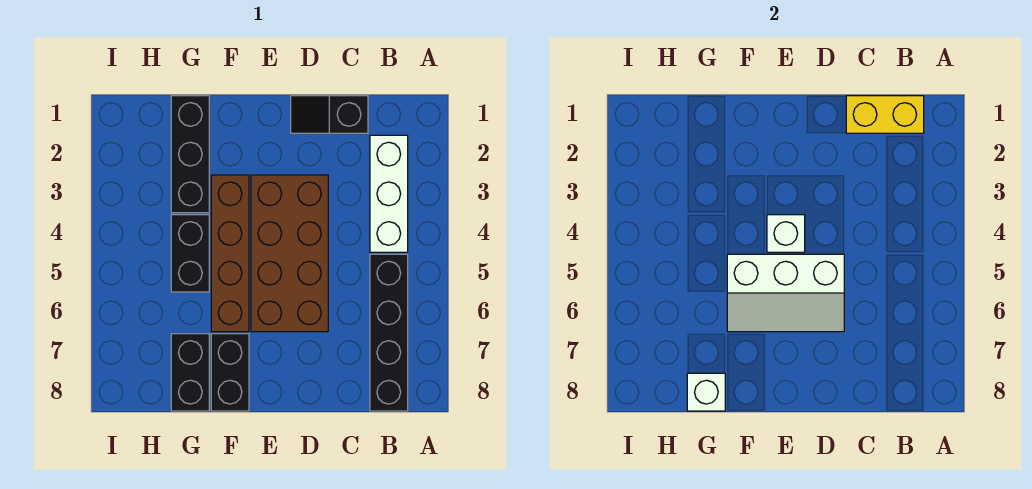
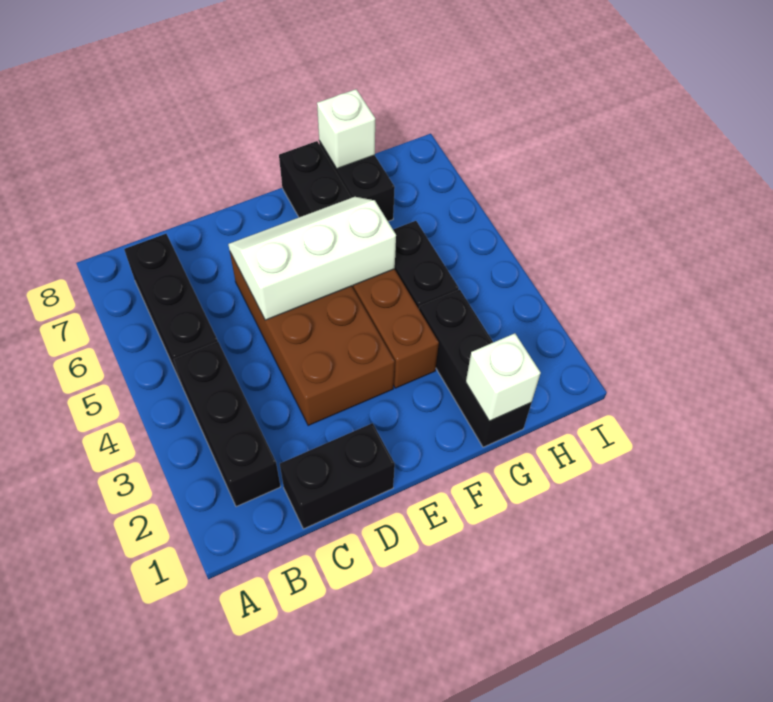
yellow brick B1:C1 level 2 -> none
white brick B2:B4 level 1 -> black brick B2:B4 level 1
black brick B5:B8 level 1 -> black brick B5:B7 level 1
black slope C1:D1 level 1 top C -> black brick C1:D1 level 1
white brick E4 level 2 -> white brick G1 level 2

